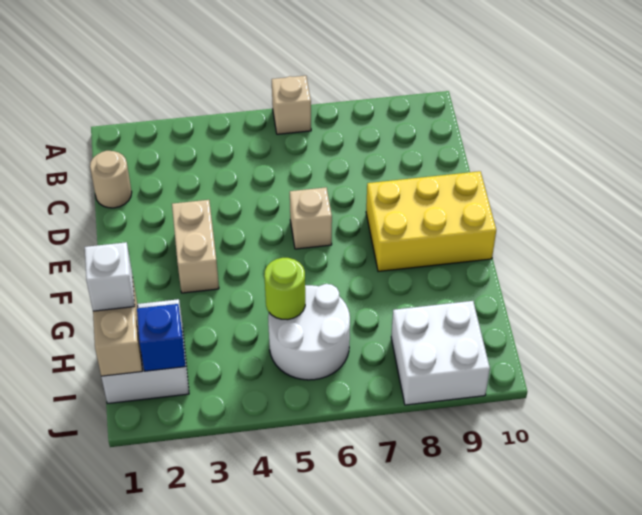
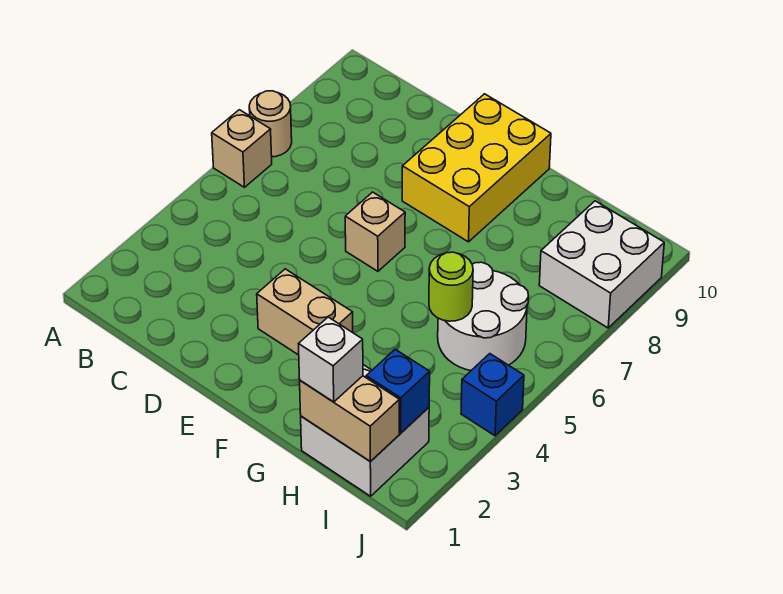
tan round brick C1 level 1 -> tan round brick A7 level 1
none -> blue brick J4 level 1

